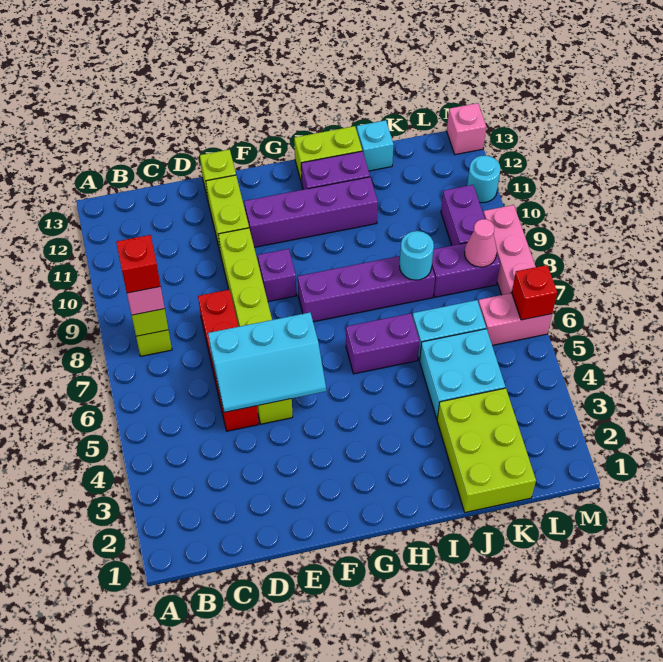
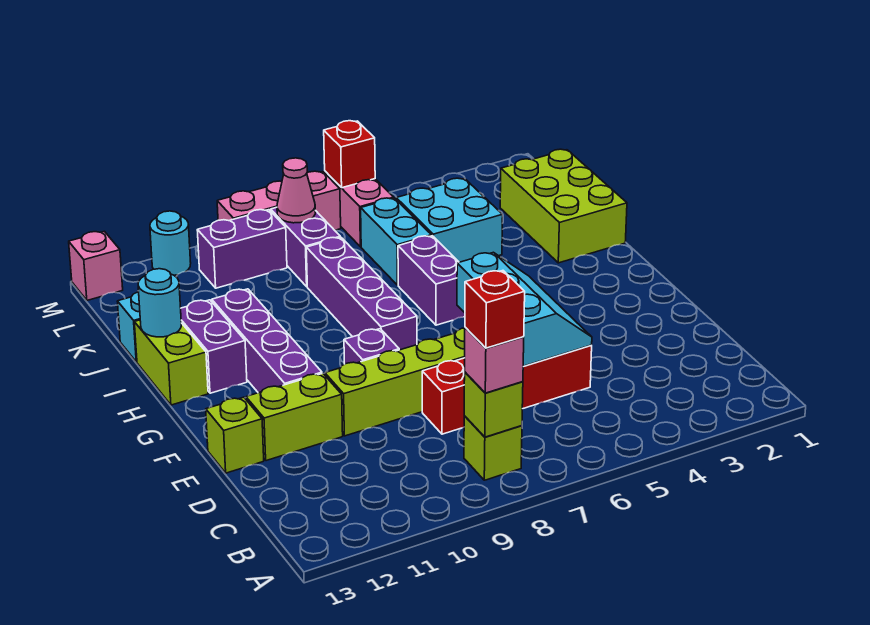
lime brick J1:K3 level 1 -> lime brick I1:K2 level 1
cyan round brick J8 level 2 -> cyan round brick I13 level 2

